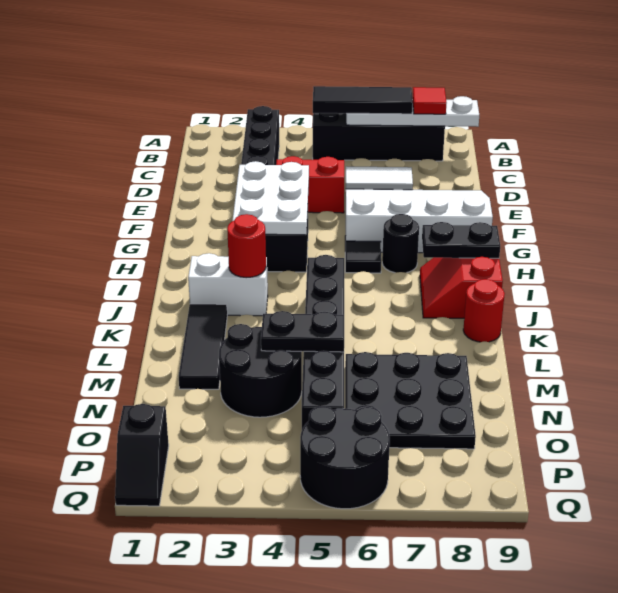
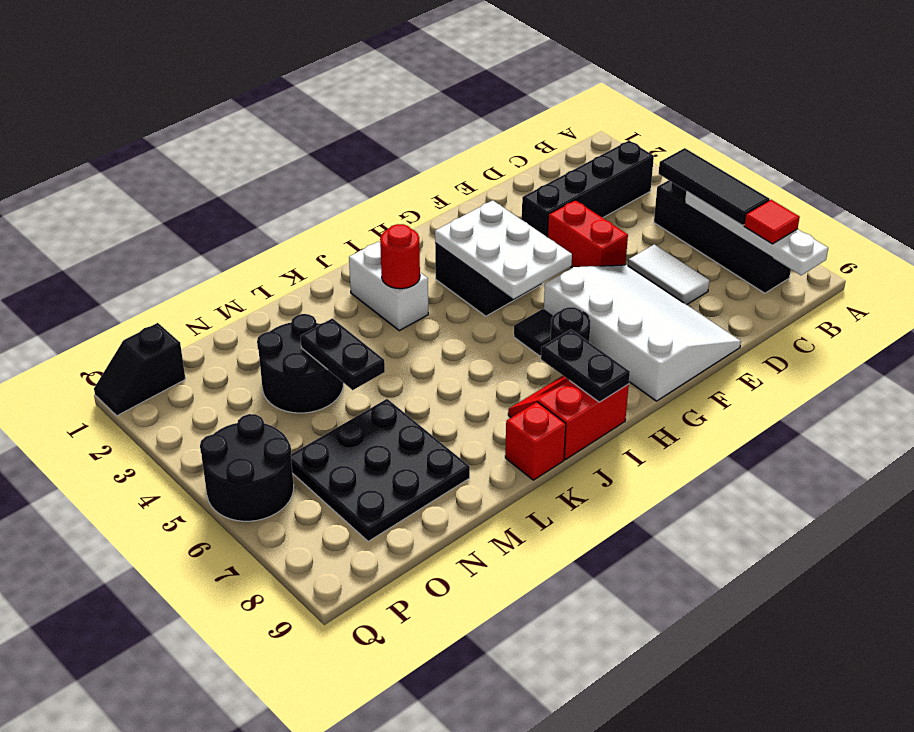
white plate F3:H4 level 2 -> white plate G3:H5 level 2
black brick J5:O5 level 1 -> none
black tile K2:M2 level 1 -> none
red round brick K9 level 1 -> red brick K9 level 1

